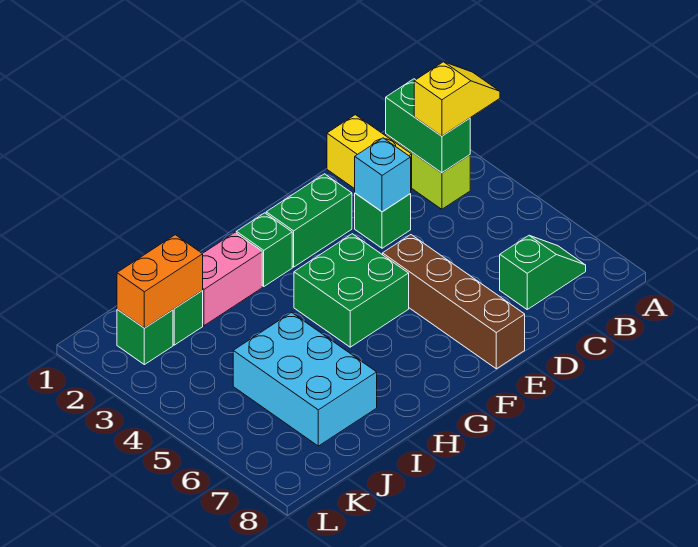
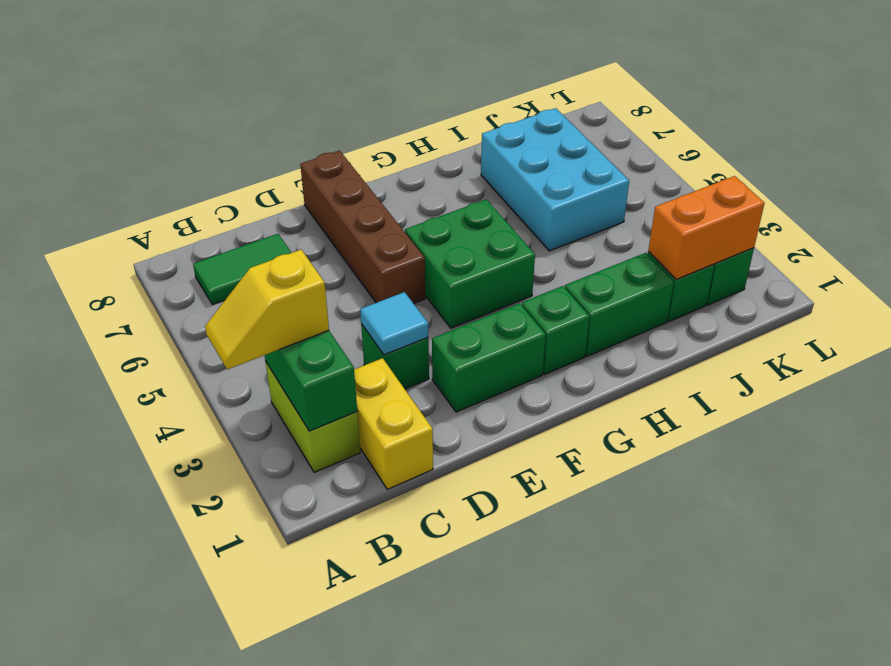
green slope B7:C7 level 1 top C -> green tile B7:C7 level 1
cyan brick D3 level 2 -> cyan tile D3 level 2
pink brick H2:I2 level 1 -> green brick H2:I2 level 1

